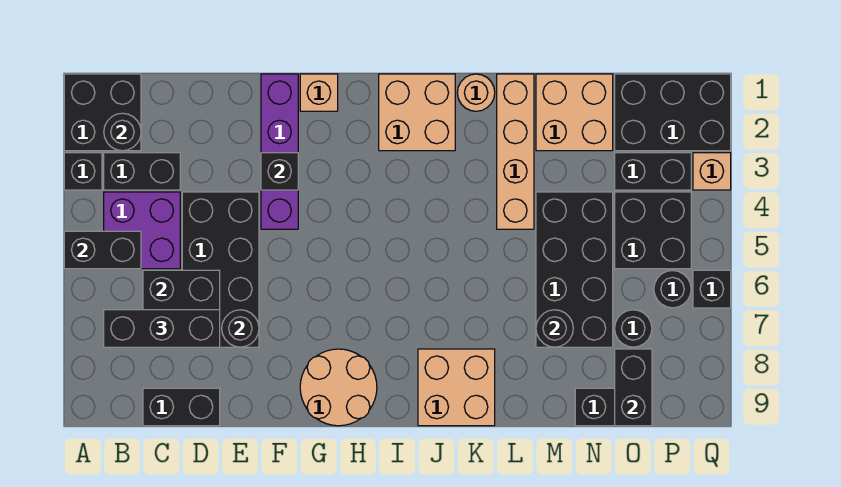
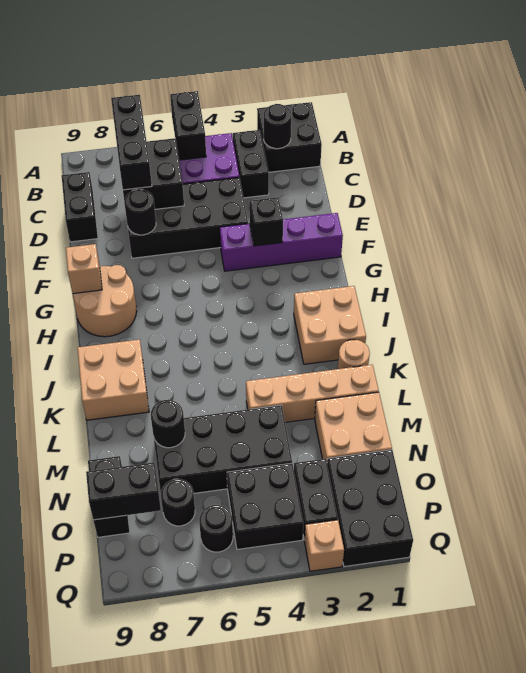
black brick A3 level 1 -> none
tan brick G1 level 1 -> tan brick G9 level 2
black brick Q6 level 1 -> none

